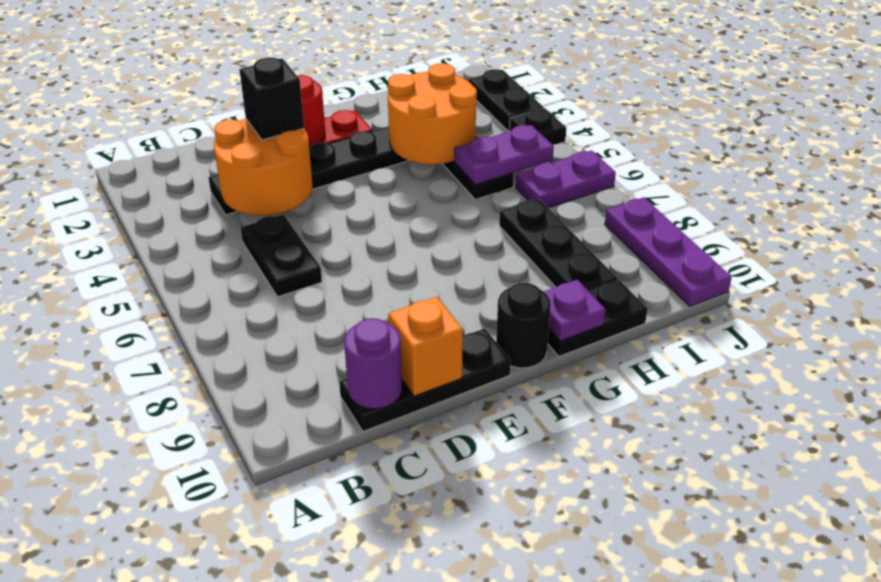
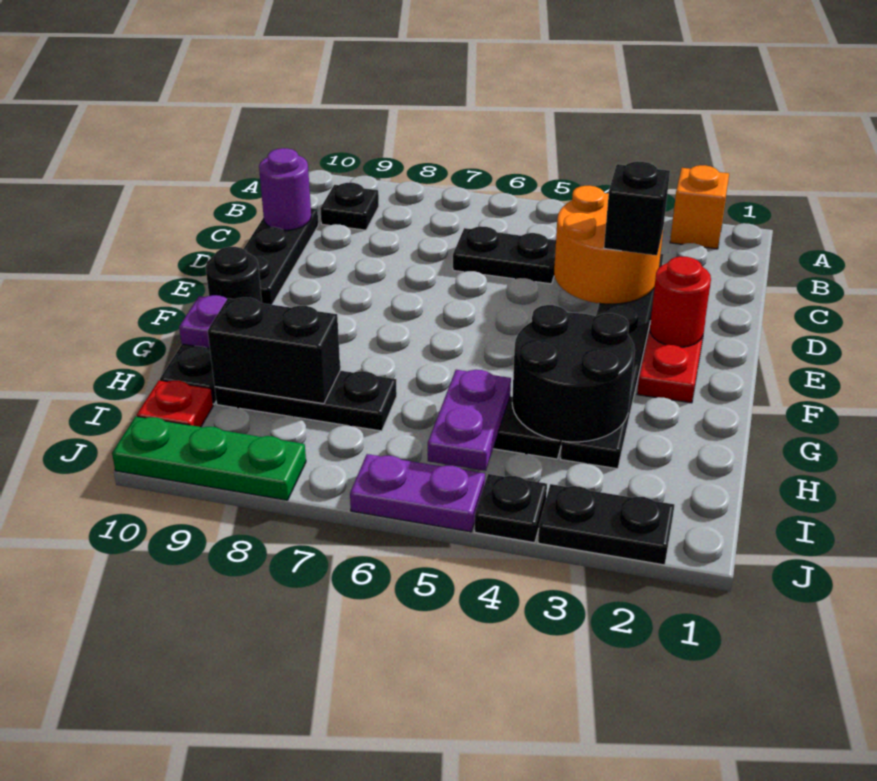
none -> black plate B9 level 1
orange brick D10 level 2 -> orange brick A2 level 1
orange round brick G3:H4 level 2 -> black round brick G3:H4 level 2
none -> black brick H8:H9 level 2
purple plate I6:J6 level 1 -> purple plate J5:J6 level 1
none -> red plate I10 level 1
purple plate J8:J10 level 1 -> green plate J8:J10 level 1

